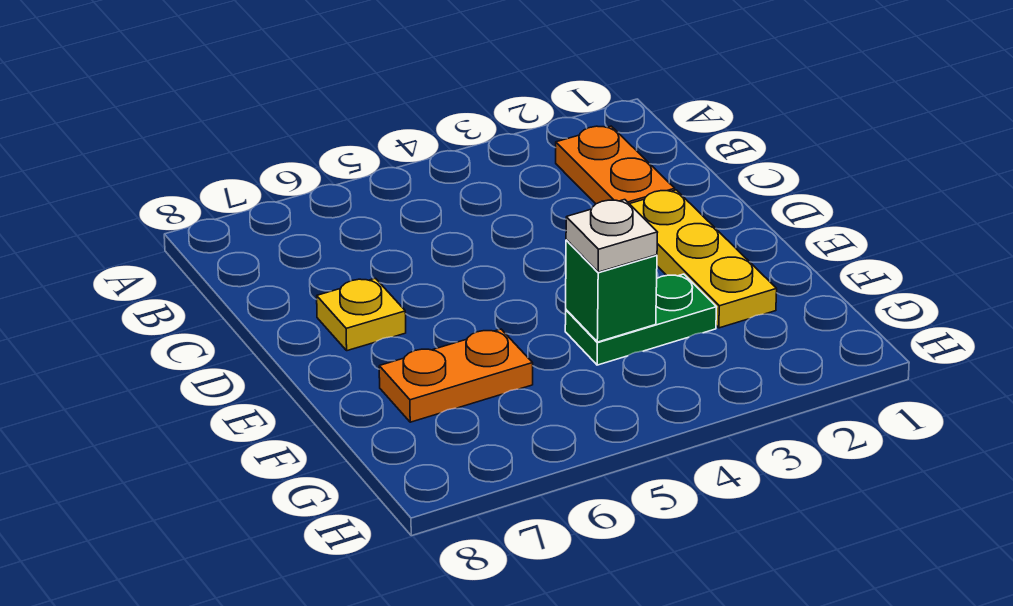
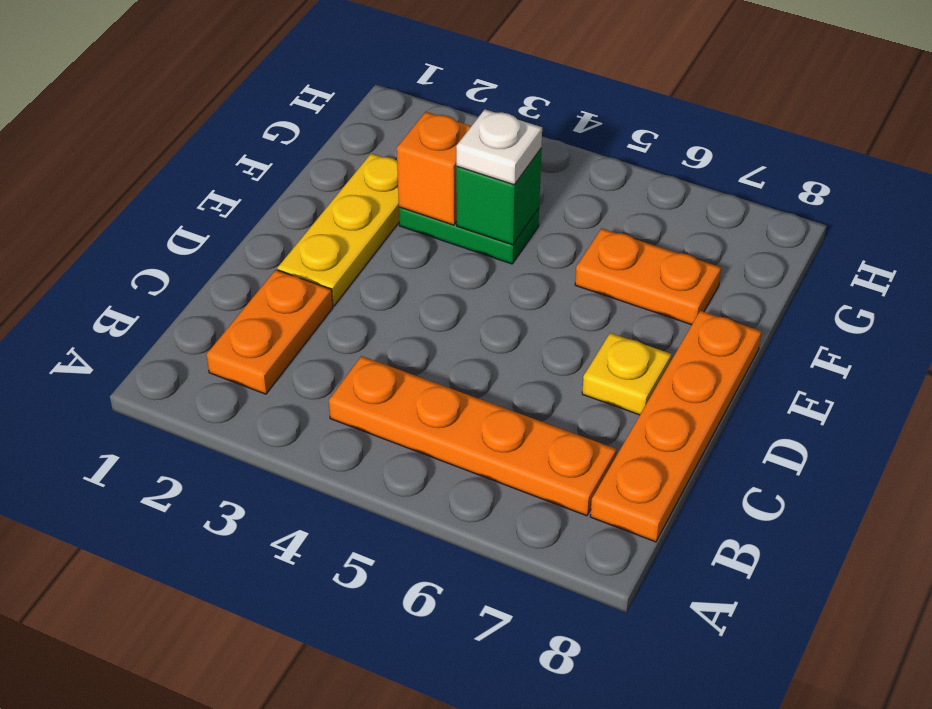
none -> orange plate B4:B7 level 1
none -> orange plate B8:E8 level 1
none -> orange brick F3 level 2

